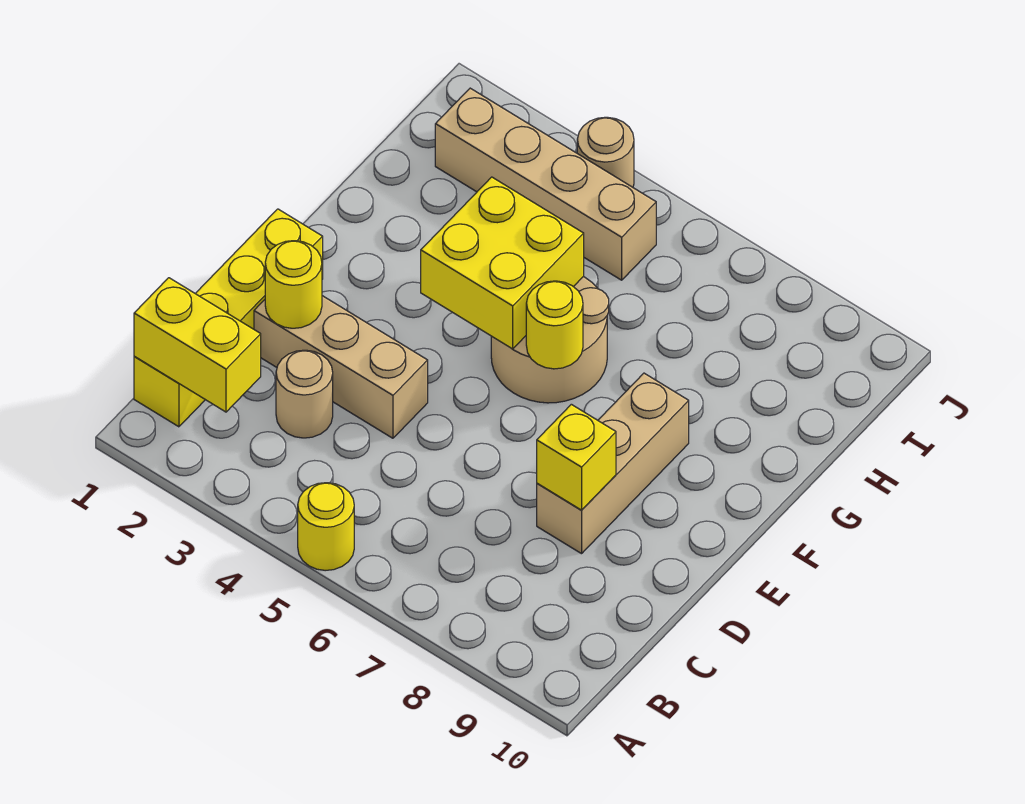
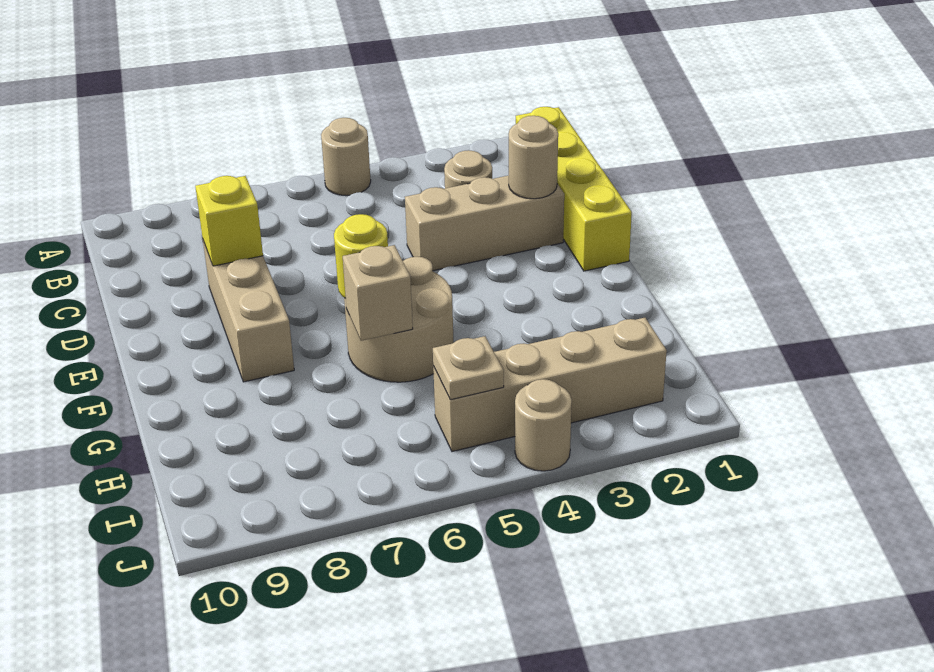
yellow round brick A5 level 1 -> tan round brick A5 level 1
yellow brick B1:B2 level 2 -> none
yellow round brick D2 level 2 -> tan round brick D2 level 2
yellow brick F4:G5 level 2 -> none
none -> tan brick G6 level 2
none -> tan plate I5 level 2

